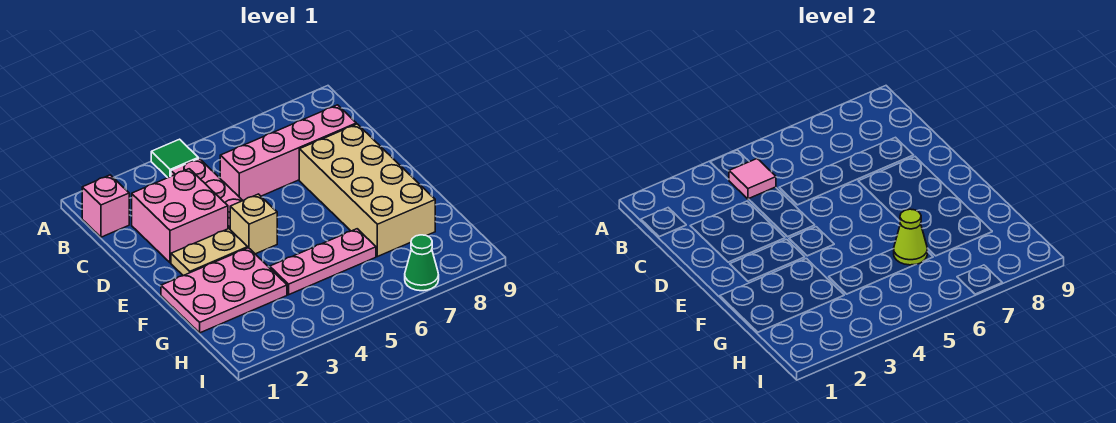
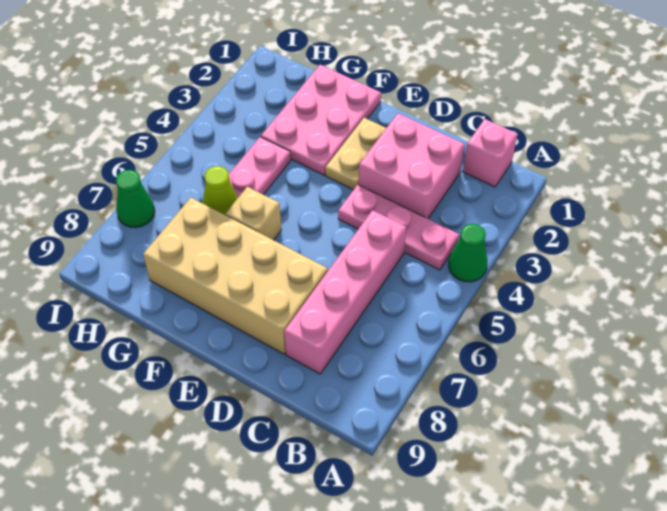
green tile A4 level 1 -> green cone A4 level 1
pink tile B4 level 2 -> none
tan brick E4 level 1 -> tan brick F6 level 1

